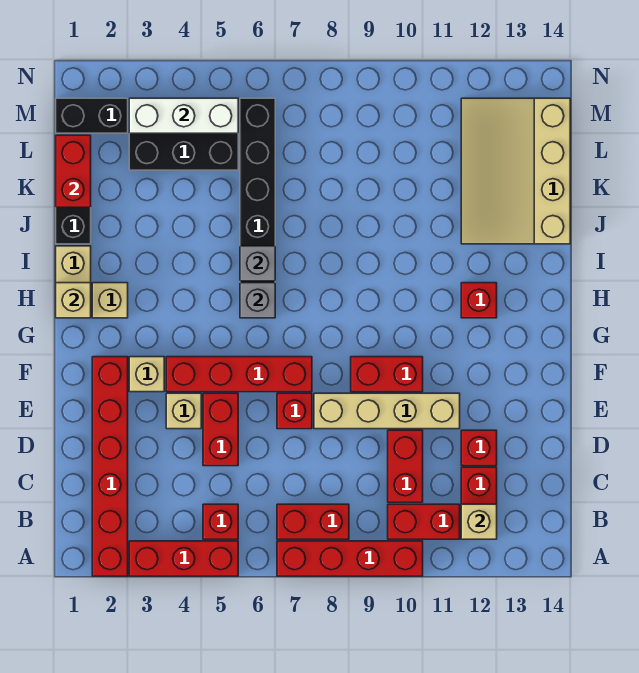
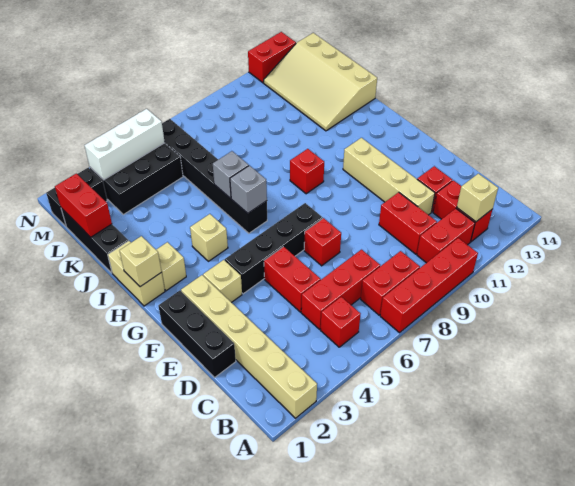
red brick A2:F2 level 1 -> tan brick A2:F2 level 1
red brick A3:A5 level 1 -> red brick C5:C7 level 1
none -> black brick D1:F1 level 1
tan brick E4 level 1 -> tan brick H4 level 1
tan brick E8:E11 level 1 -> tan brick D11:G11 level 1
red brick F4:F7 level 1 -> black brick F4:F7 level 1
red brick F9:F10 level 1 -> red brick N12:N13 level 1
red brick H12 level 1 -> red brick H9 level 1

